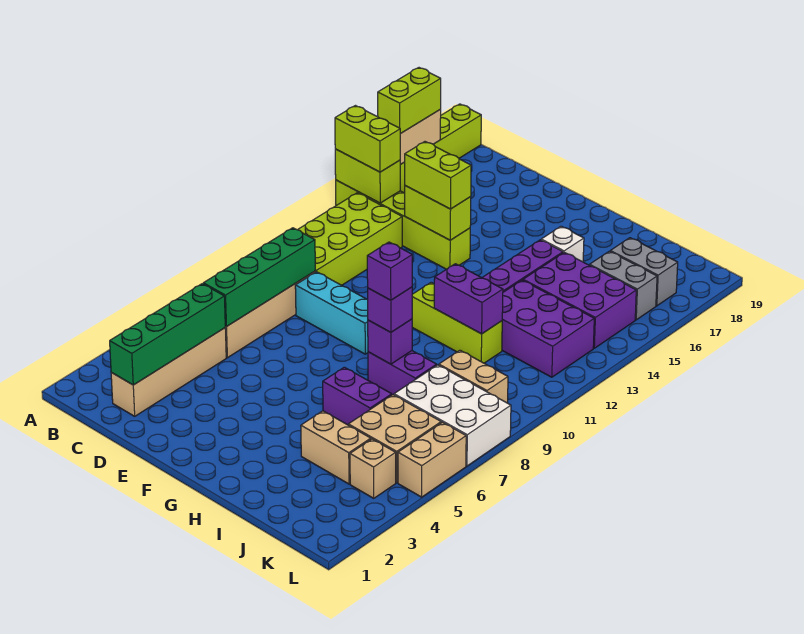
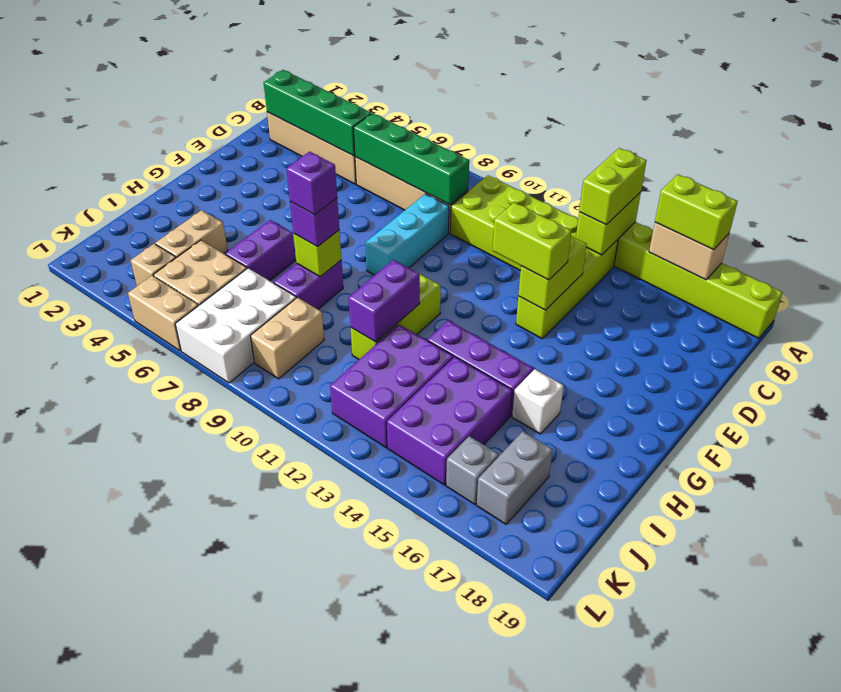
lime brick D14:E14 level 3 -> lime brick E13:E14 level 3
purple brick H8 level 2 -> lime brick H8 level 2
grey brick J16:K16 level 1 -> grey brick K16 level 1

